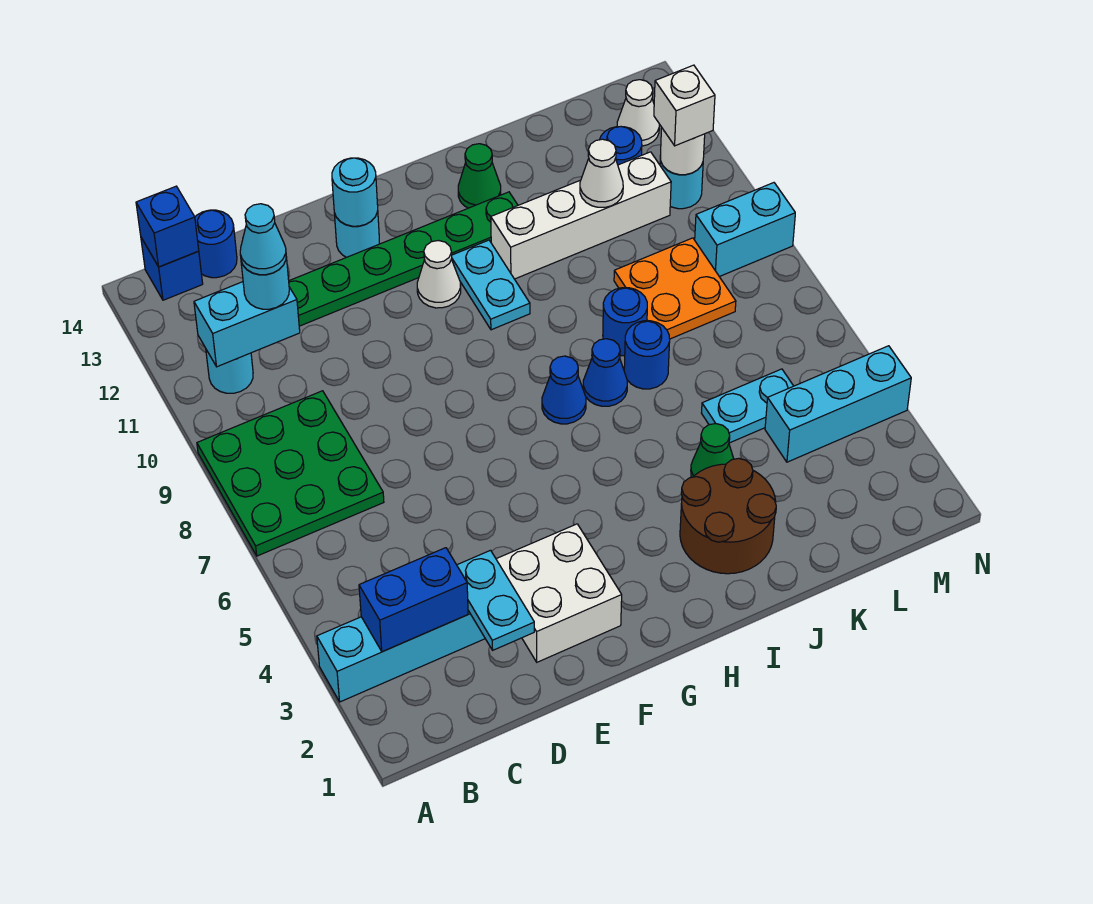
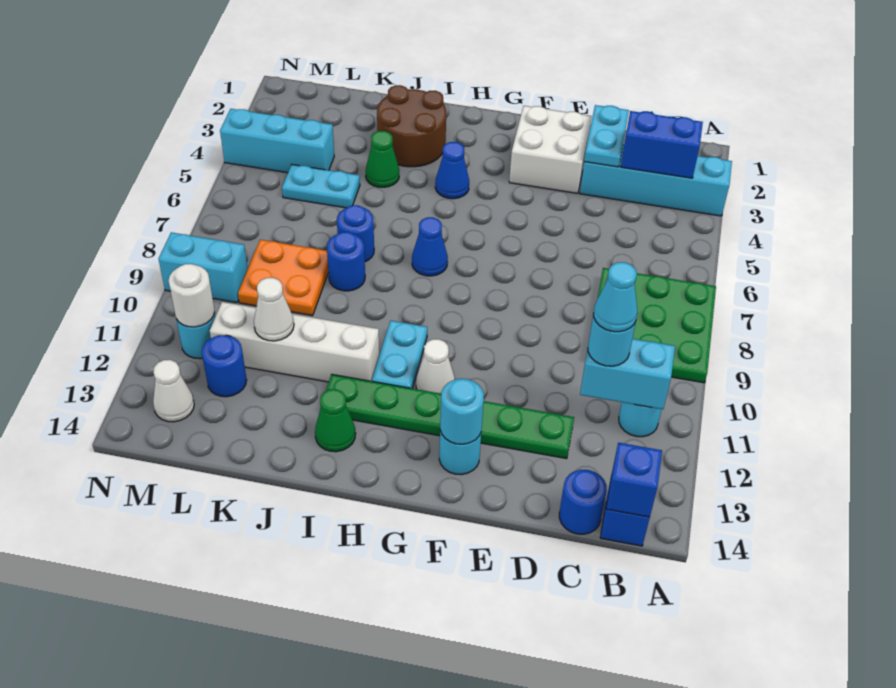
blue cone I7 level 1 -> blue cone H4 level 1
white brick M11 level 3 -> none

